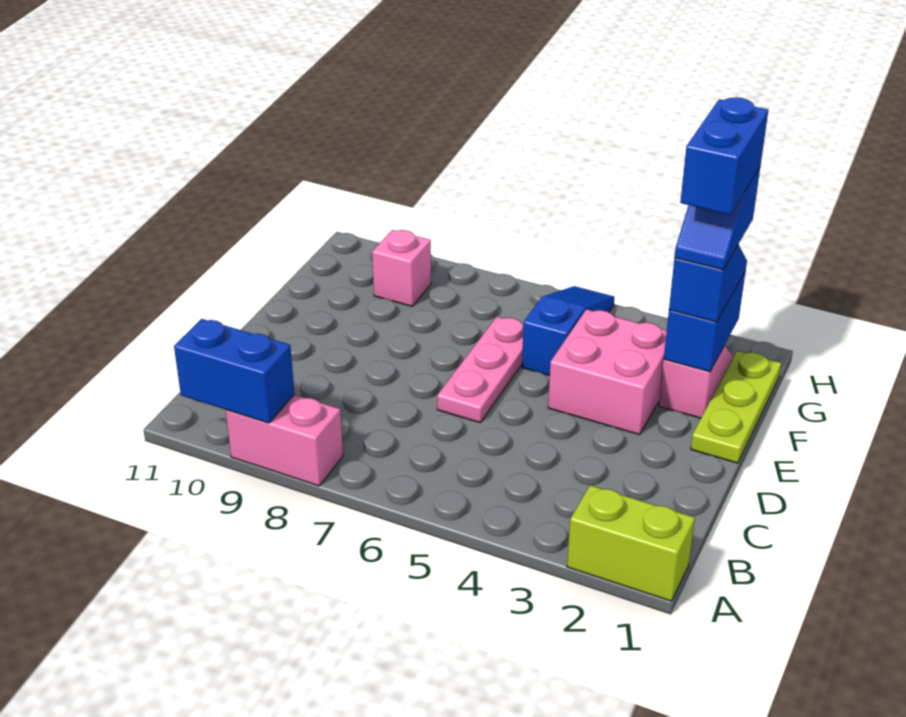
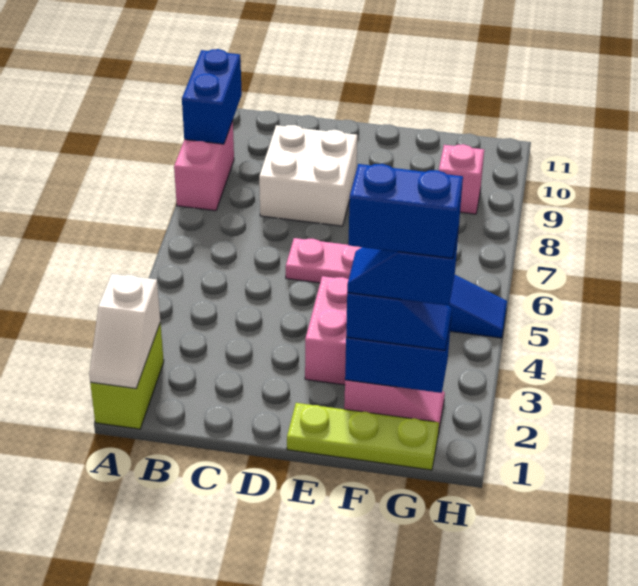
none -> white slope A1:A2 level 2 top 2
none -> white brick C8:D9 level 1

